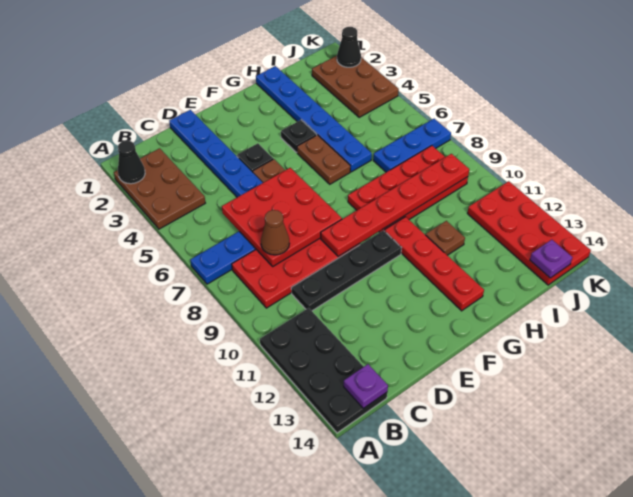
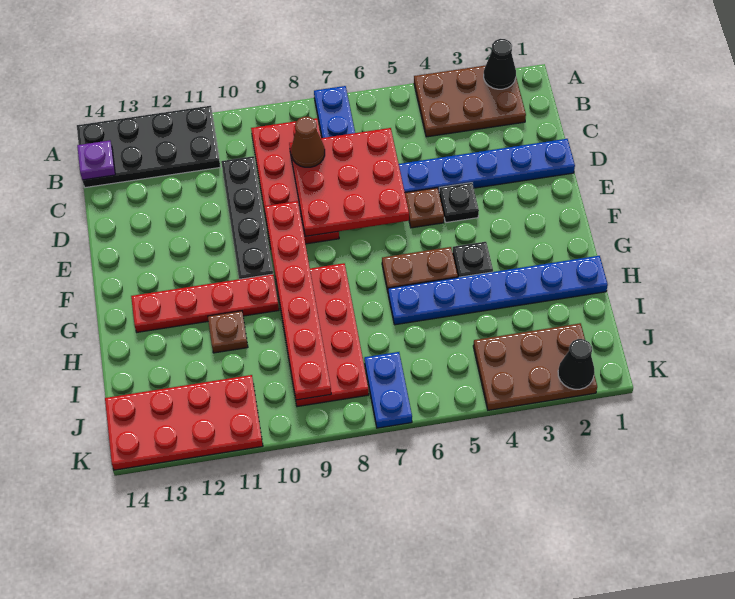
blue plate I7:K7 level 1 -> blue plate J7:K7 level 1
purple plate J14 level 2 -> none

